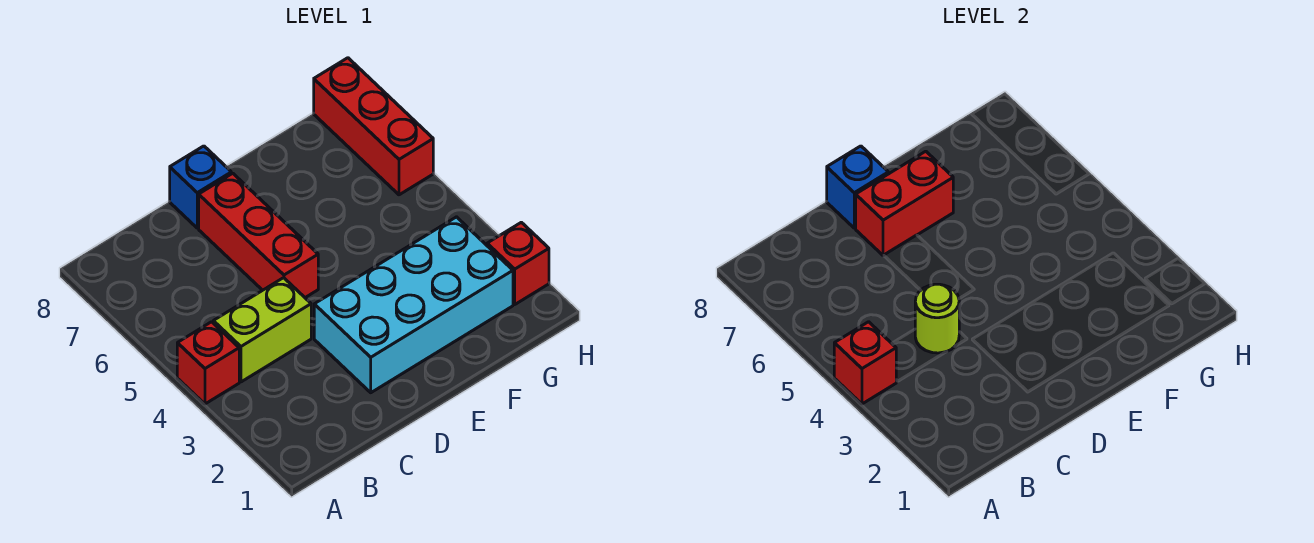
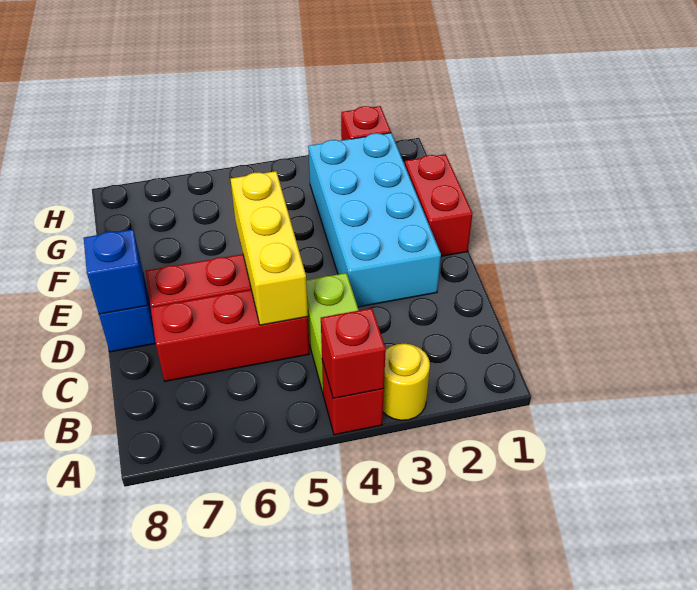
none -> yellow round brick A3 level 1
lime round brick C4 level 2 -> none
none -> yellow brick C5:E5 level 2
red brick D7:E7 level 2 -> red brick E1:F1 level 1
red brick H6:H8 level 1 -> red brick C5:C7 level 1

